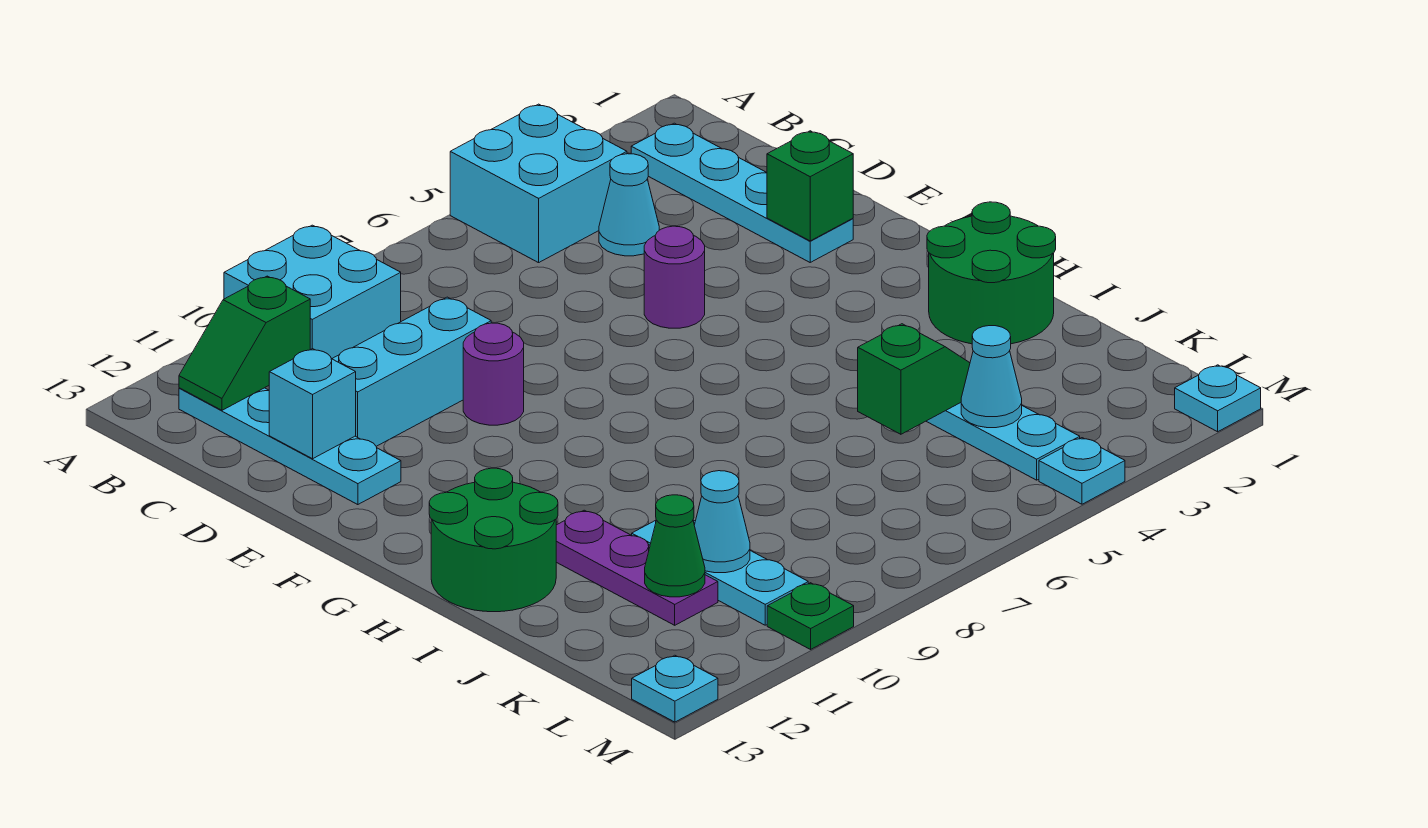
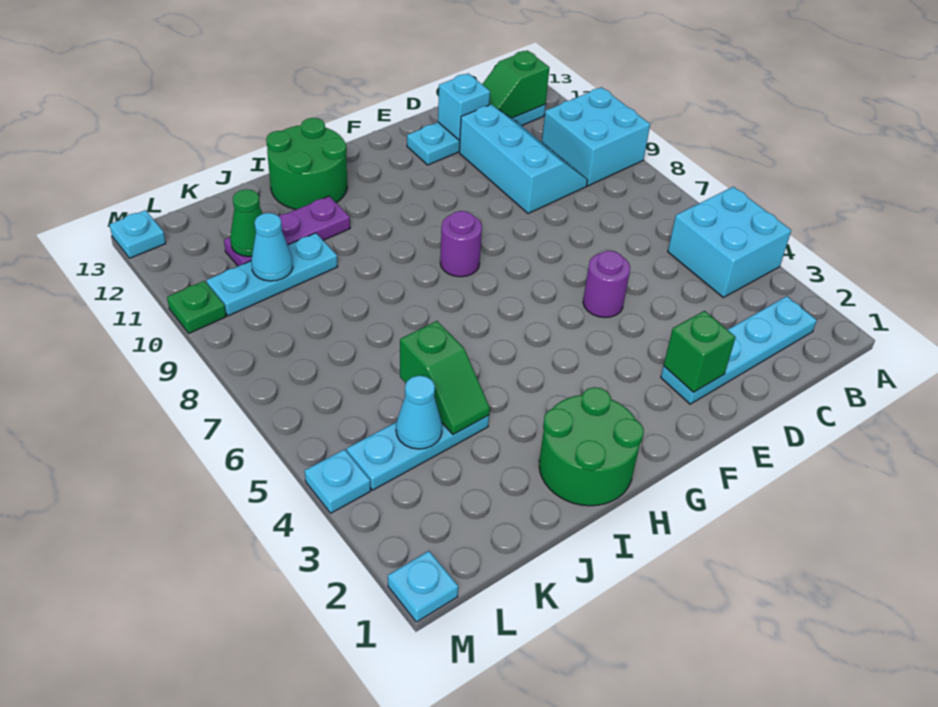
green slope B11:B12 level 2 top 11 -> green slope B12:C12 level 2 top B
cyan cone C4 level 1 -> none
purple round brick E9 level 1 -> purple round brick G8 level 1

